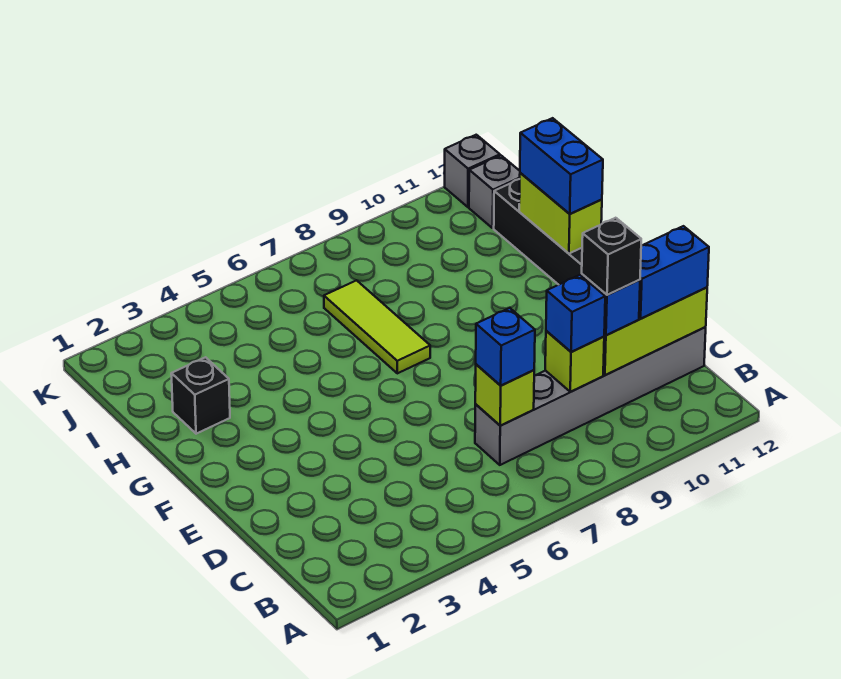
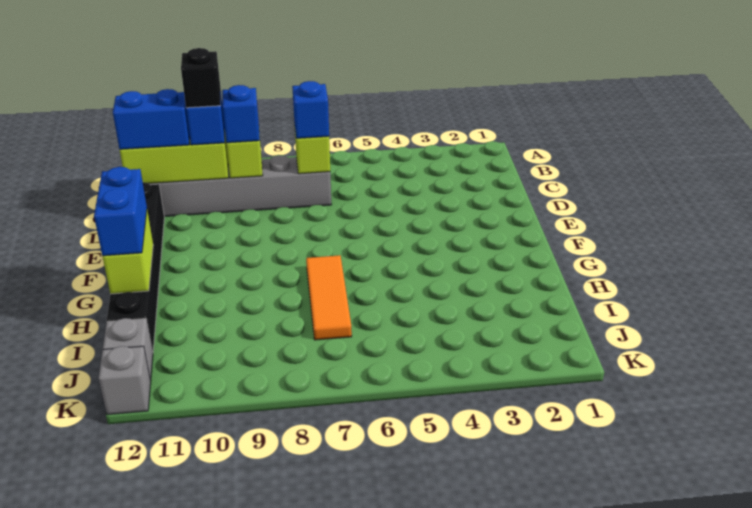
lime tile G7:I7 level 1 -> orange tile G7:I7 level 1
black brick H2 level 1 -> none

